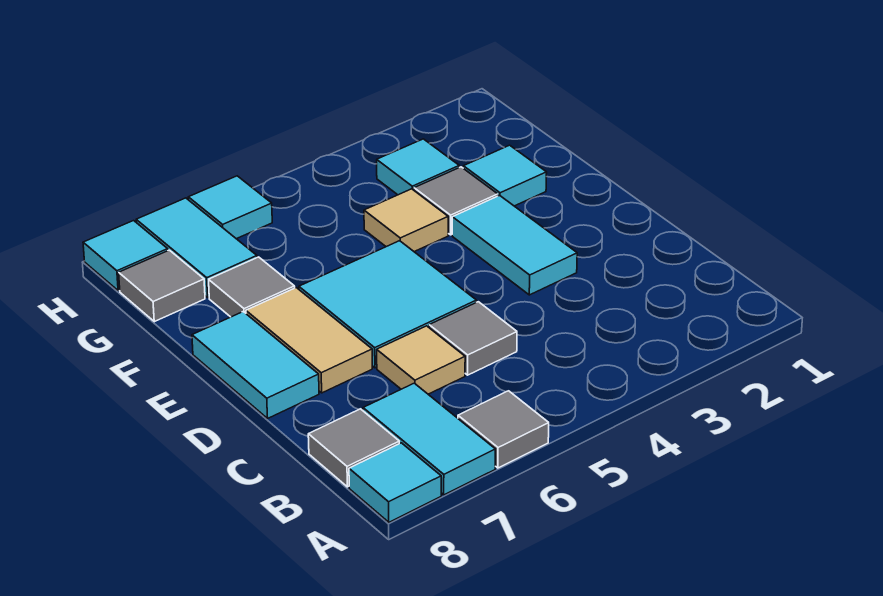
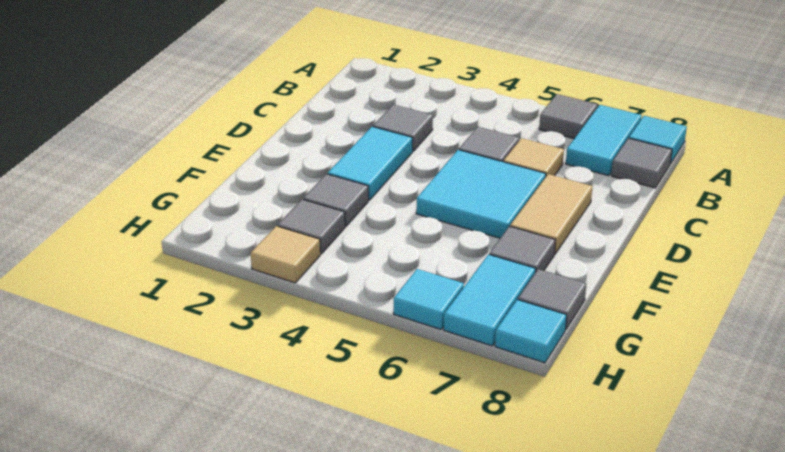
none -> grey tile C3 level 1
cyan tile D8:E8 level 1 -> none
cyan tile F2 level 1 -> none
tan tile F4 level 1 -> tan tile H3 level 1
cyan tile G3 level 1 -> grey tile G3 level 1

